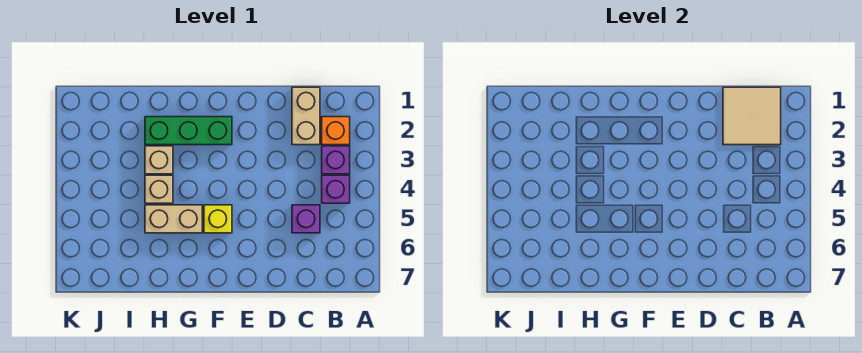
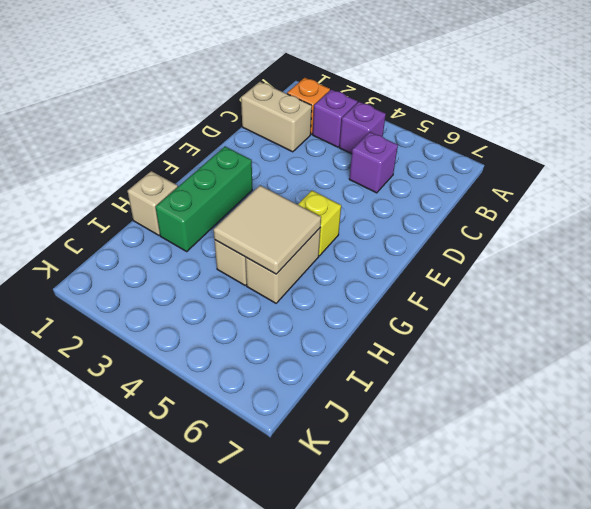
tan tile B1:C2 level 2 -> tan tile G4:H5 level 2
tan brick H3 level 1 -> tan brick H1 level 1

